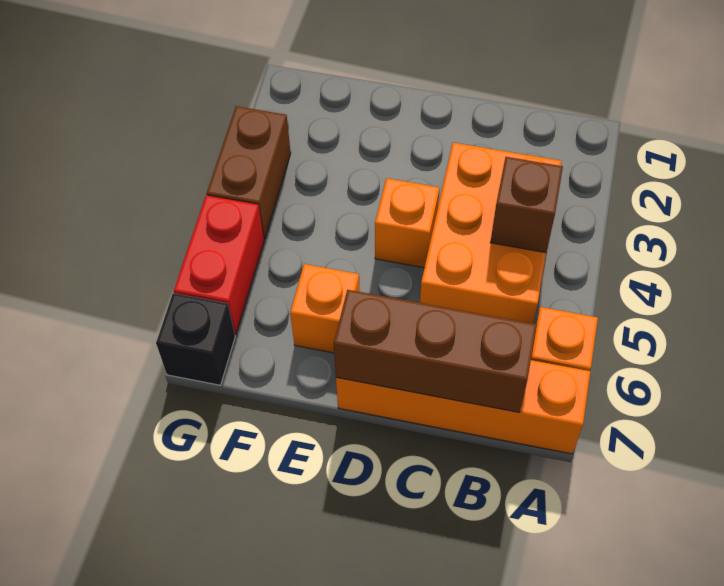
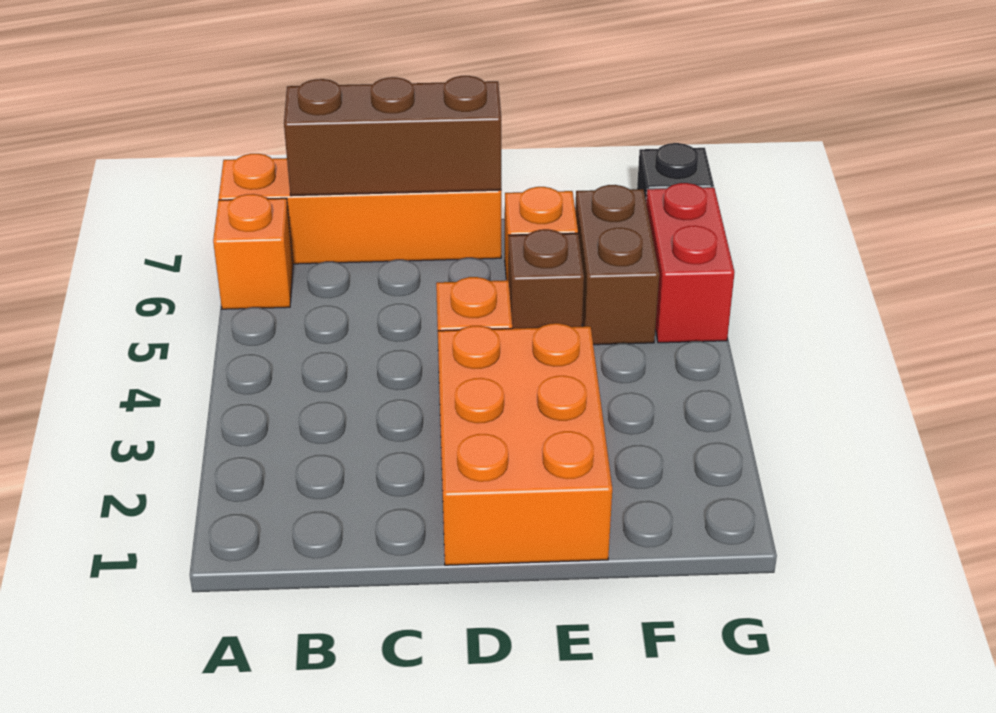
orange brick B3:C5 level 1 -> orange brick D1:E3 level 1
brown brick B4 level 2 -> brown brick E5 level 1
brown brick G3:G4 level 1 -> brown brick F5:F6 level 1

